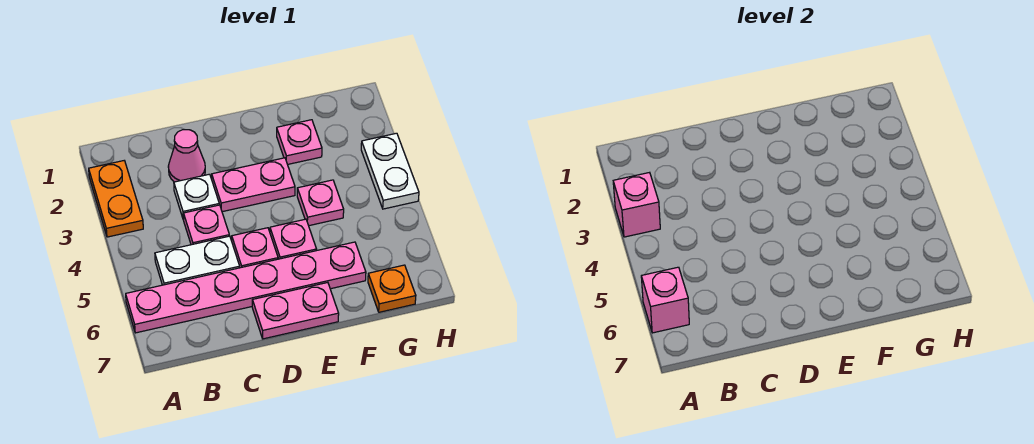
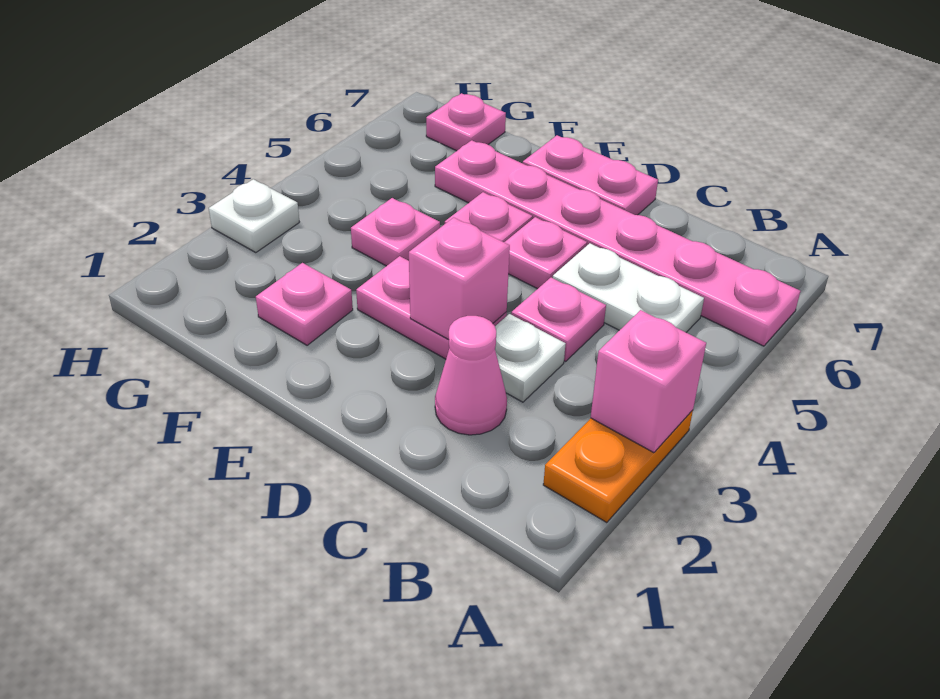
pink brick A6 level 2 -> pink brick D3 level 2
orange plate G7 level 1 -> pink plate G7 level 1
white plate H3:H4 level 1 -> white plate H3 level 1

